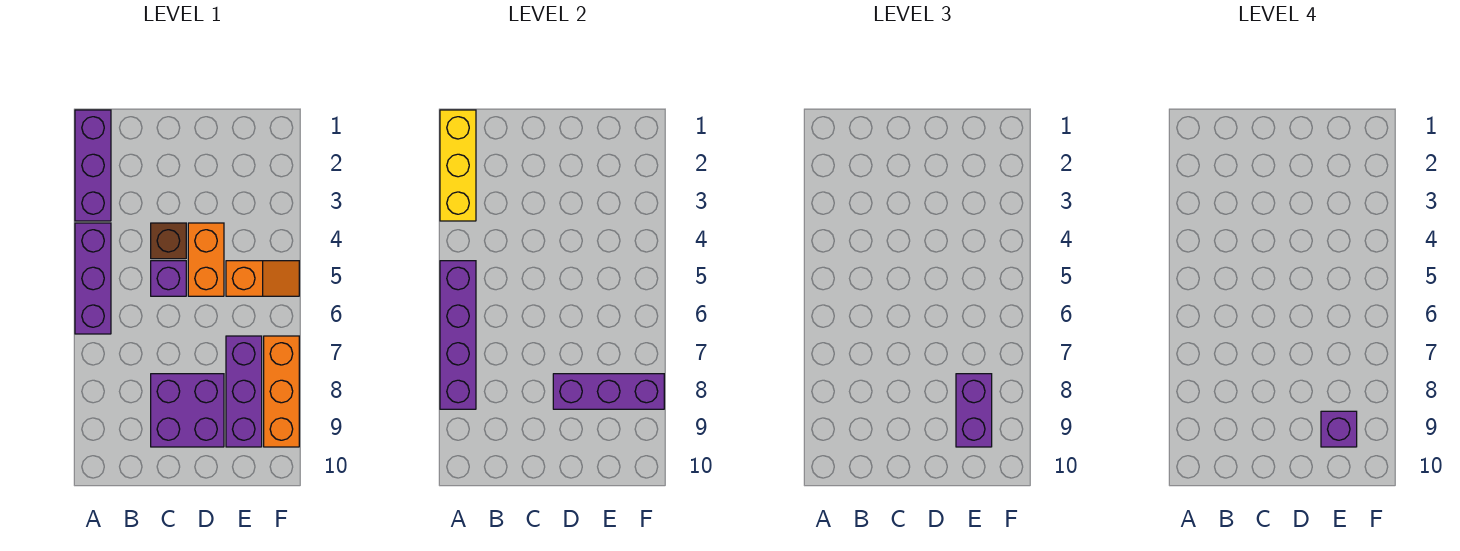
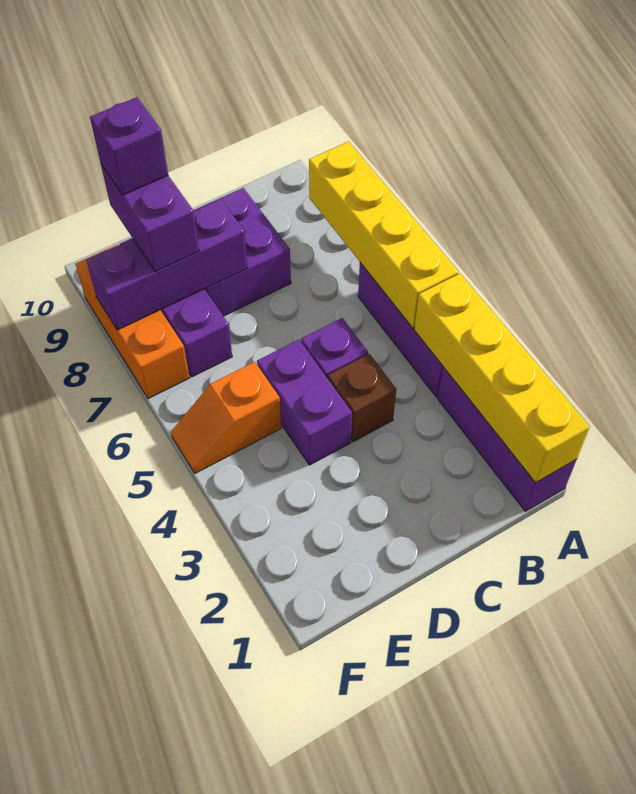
yellow brick A1:A3 level 2 -> yellow brick A1:A4 level 2
purple brick A5:A8 level 2 -> yellow brick A5:A8 level 2
orange brick D4:D5 level 1 -> purple brick D4:D5 level 1

